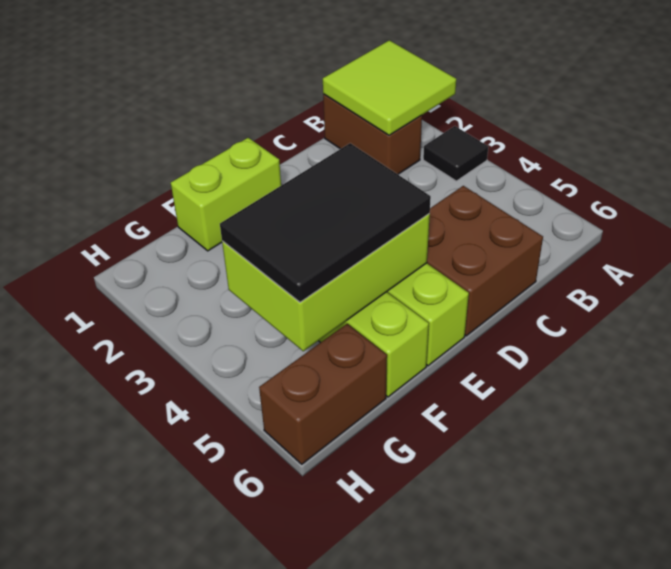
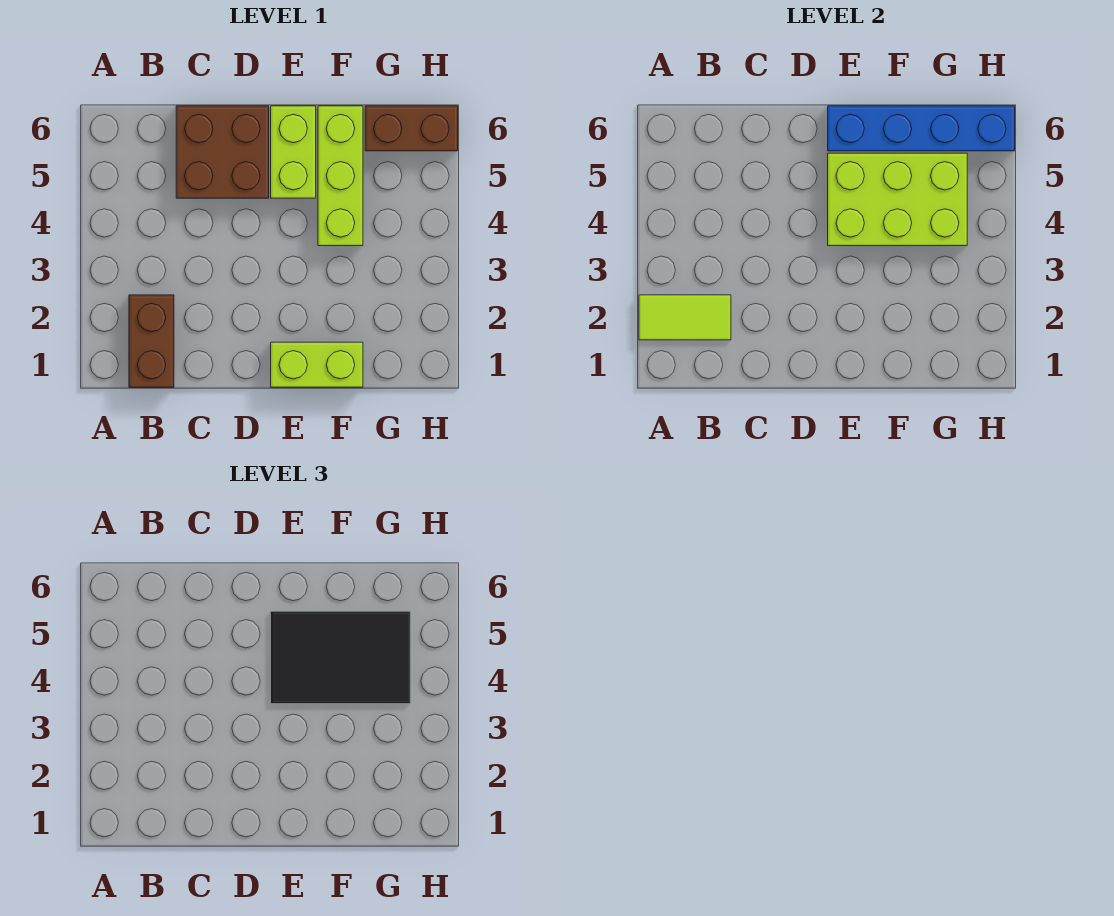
lime tile A1:B2 level 2 -> lime tile A2:B2 level 2
black tile A3 level 1 -> none
none -> blue brick E6:H6 level 2

